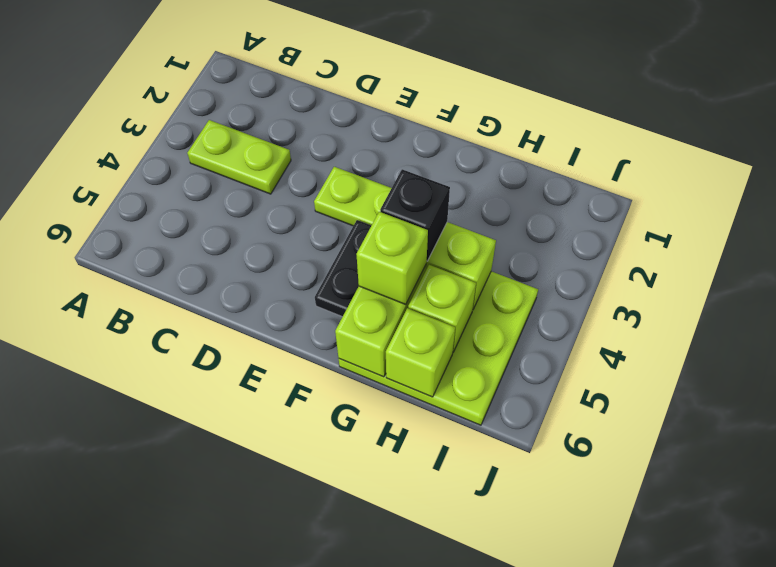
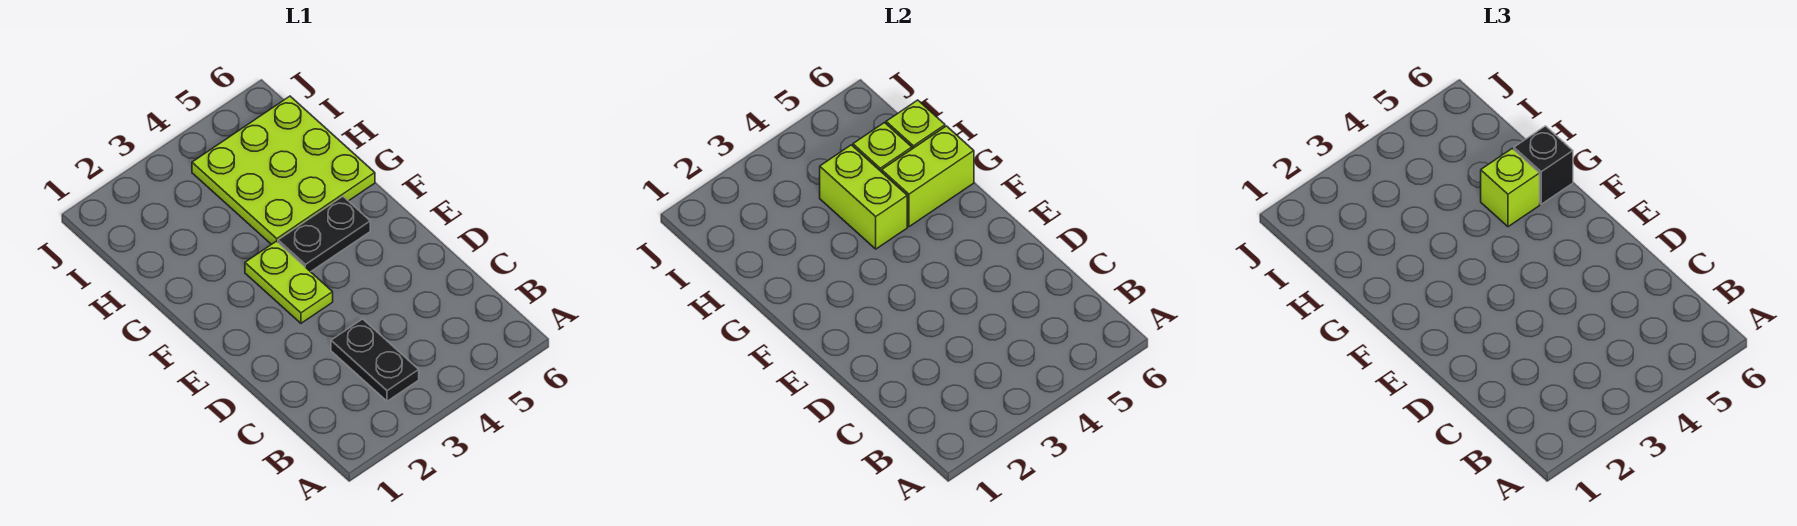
lime plate B3:C3 level 1 -> black plate B3:C3 level 1
black brick G4 level 3 -> black brick G6 level 3

